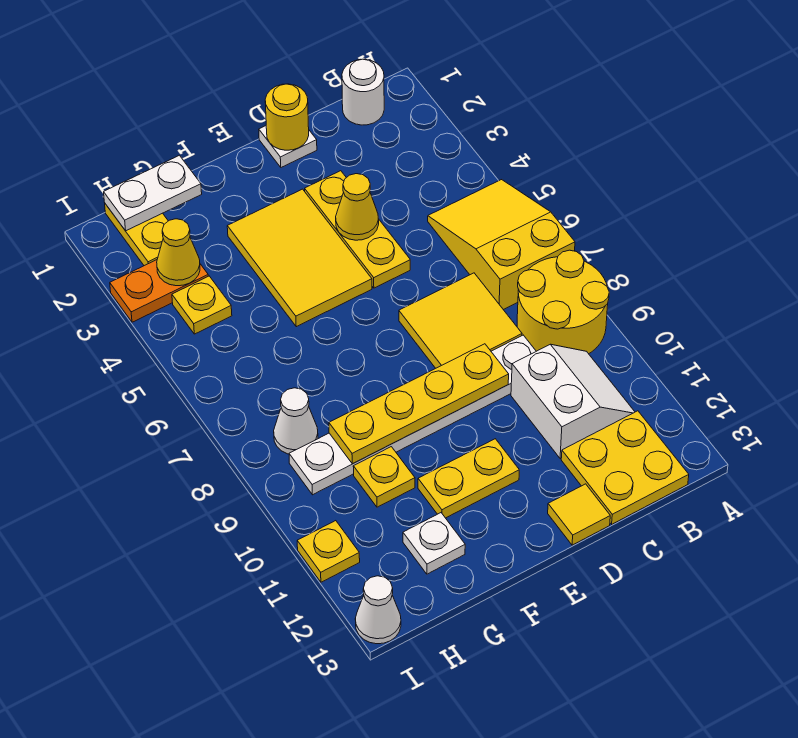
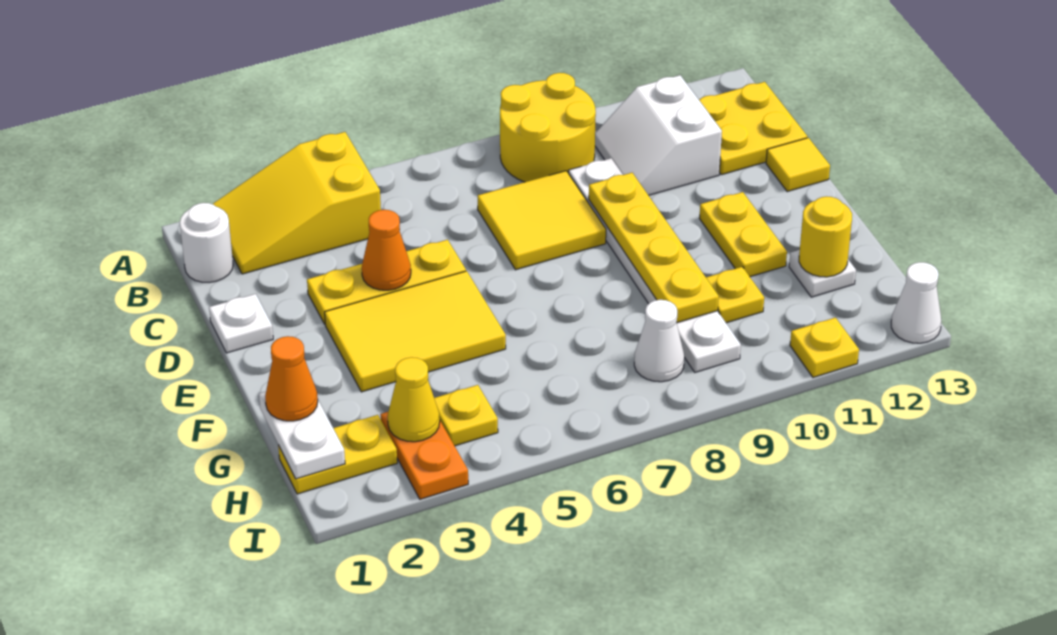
yellow slope A5:B7 level 1 top 7 -> yellow slope A2:B4 level 1 top 4
white slope B10:C11 level 1 top C -> white slope B10:C11 level 1 top 11
yellow round brick D1 level 2 -> yellow round brick G12 level 2
yellow cone D4 level 2 -> orange cone D4 level 2
none -> orange cone G1 level 3

